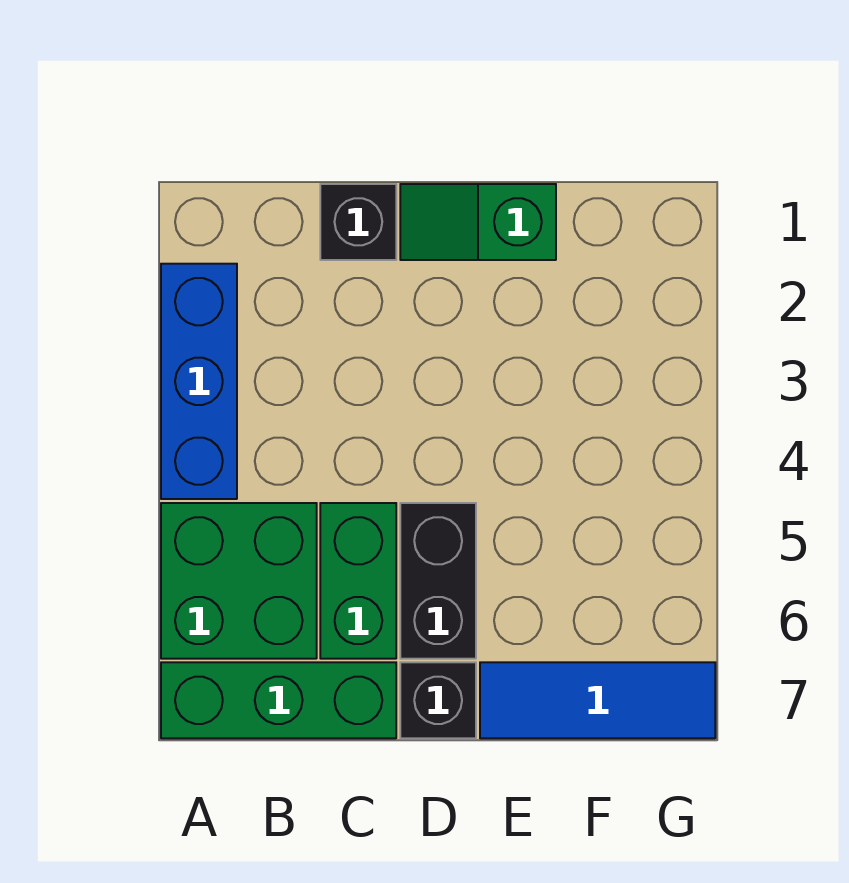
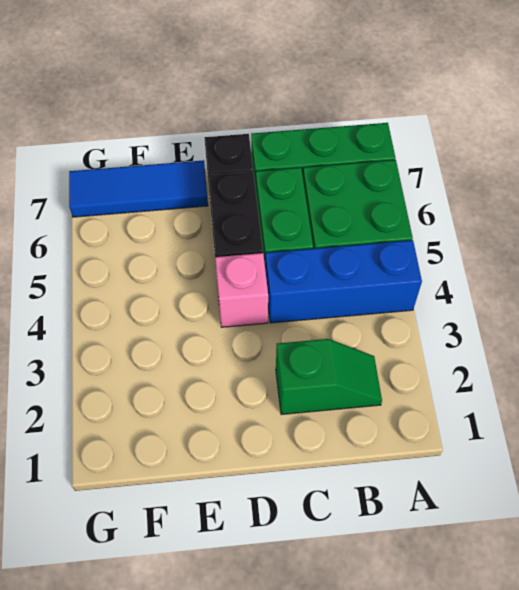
blue brick A2:A4 level 1 -> blue brick A4:C4 level 1
black brick C1 level 1 -> none
green slope D1:E1 level 1 top E -> green slope B2:C2 level 1 top C
none -> pink brick D4 level 1

